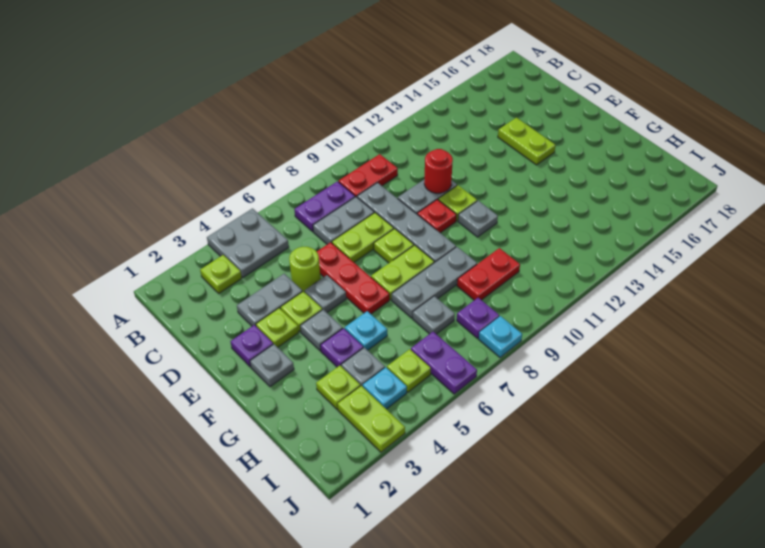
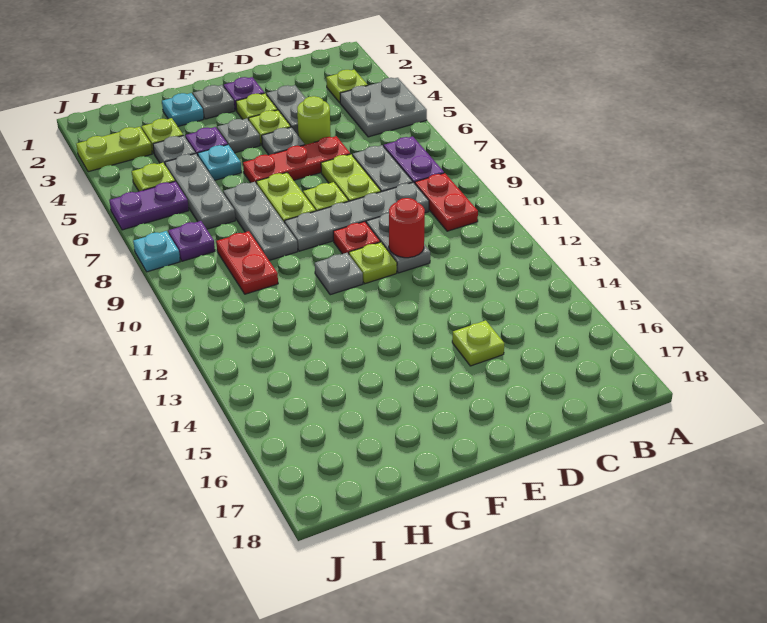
lime plate D15:E15 level 1 -> lime plate D15 level 1
grey plate H7 level 1 -> grey plate H5:H7 level 1
cyan plate I4 level 1 -> cyan plate G2 level 1

